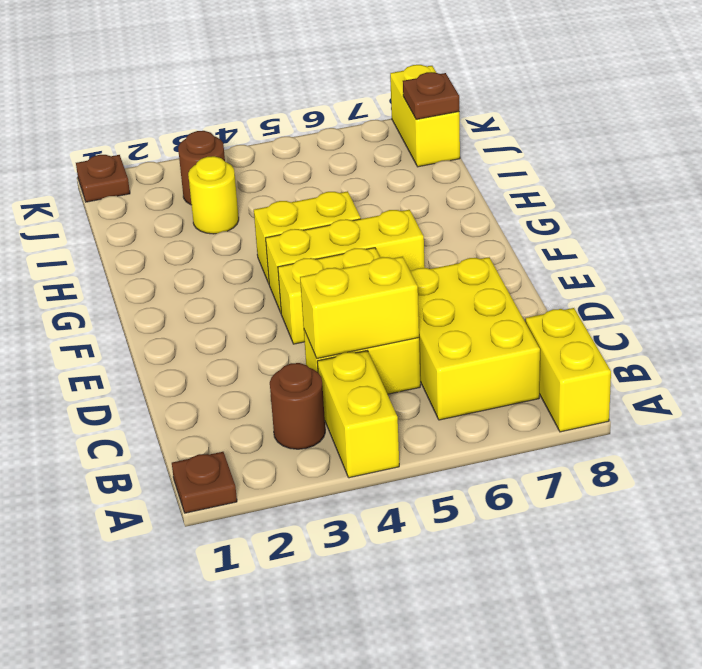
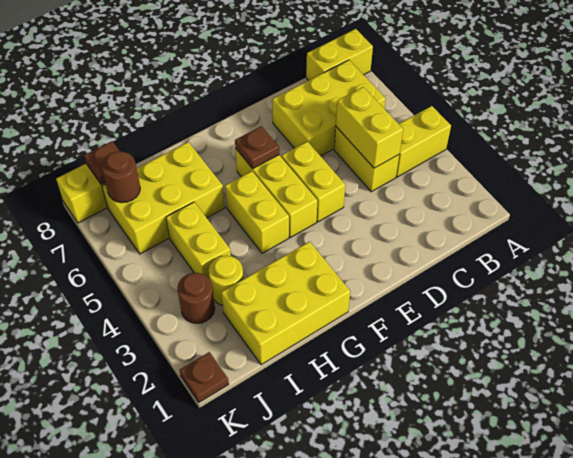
brown plate A1 level 1 -> brown plate F6 level 2
brown round brick B3 level 1 -> brown round brick J7 level 2
none -> yellow brick G1:I2 level 1
none -> yellow brick H6:J7 level 1
none -> yellow brick I4:I5 level 1

